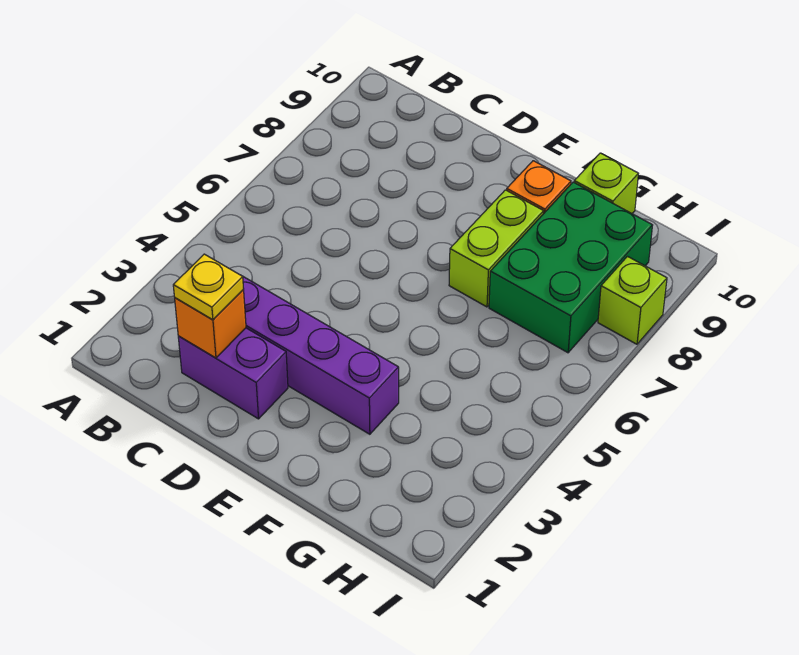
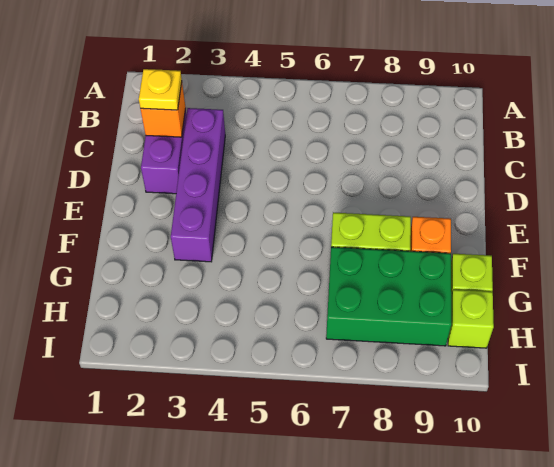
lime brick I8 level 1 -> lime brick H10 level 1

